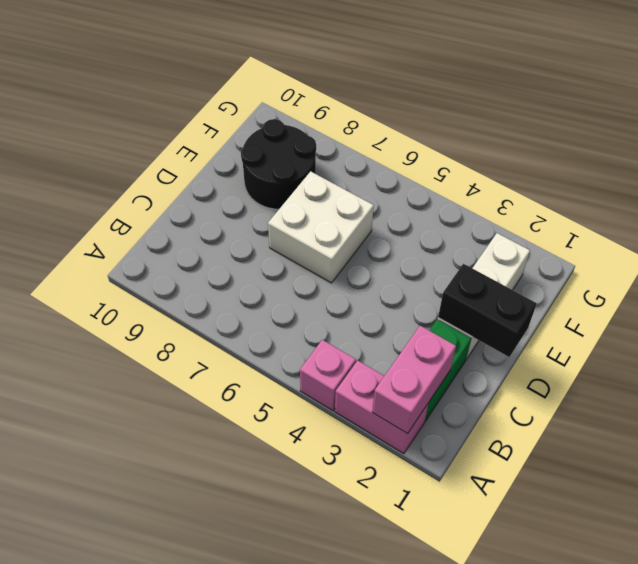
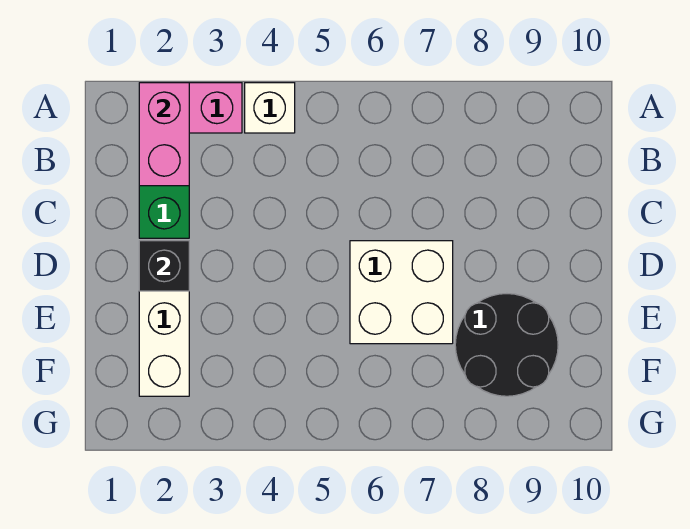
pink brick A4 level 1 -> white brick A4 level 1
black brick D1:D2 level 2 -> black brick D2 level 2

